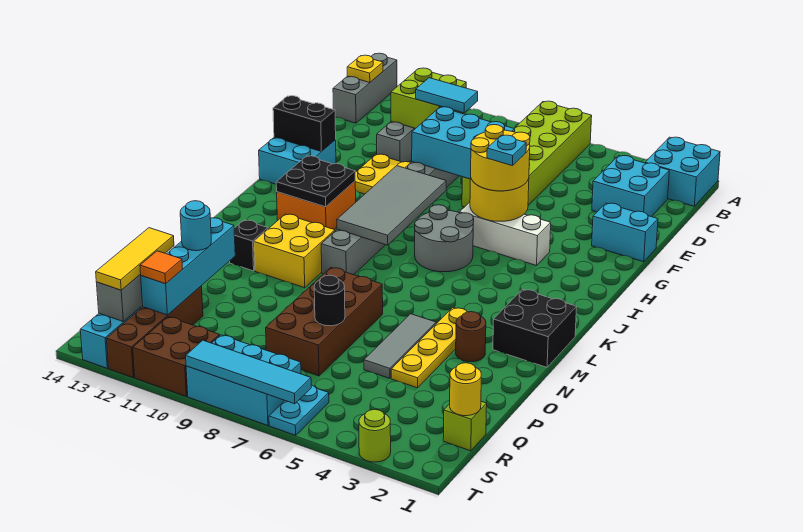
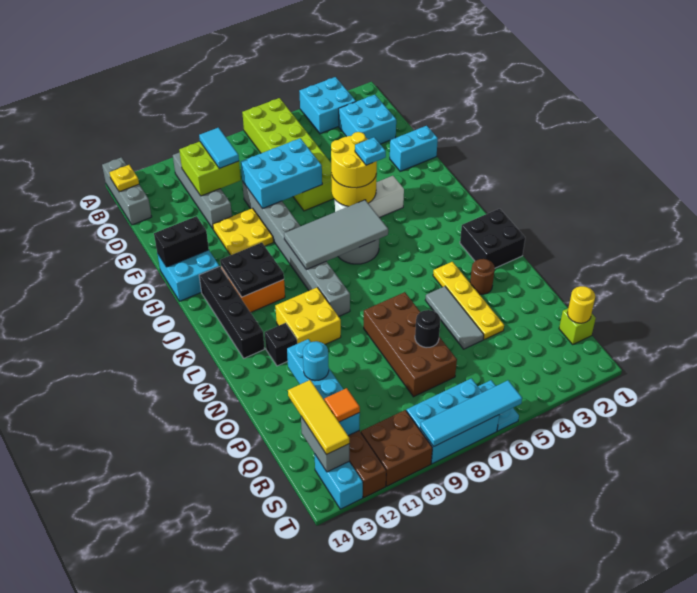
cyan brick A1:B2 level 1 -> cyan brick A3:B4 level 1
cyan tile D9:D10 level 3 -> cyan tile C10:D10 level 3
grey tile H8:K9 level 2 -> grey tile I6:J9 level 2
none -> black brick I13:L13 level 1
lime round brick T3 level 1 -> none

